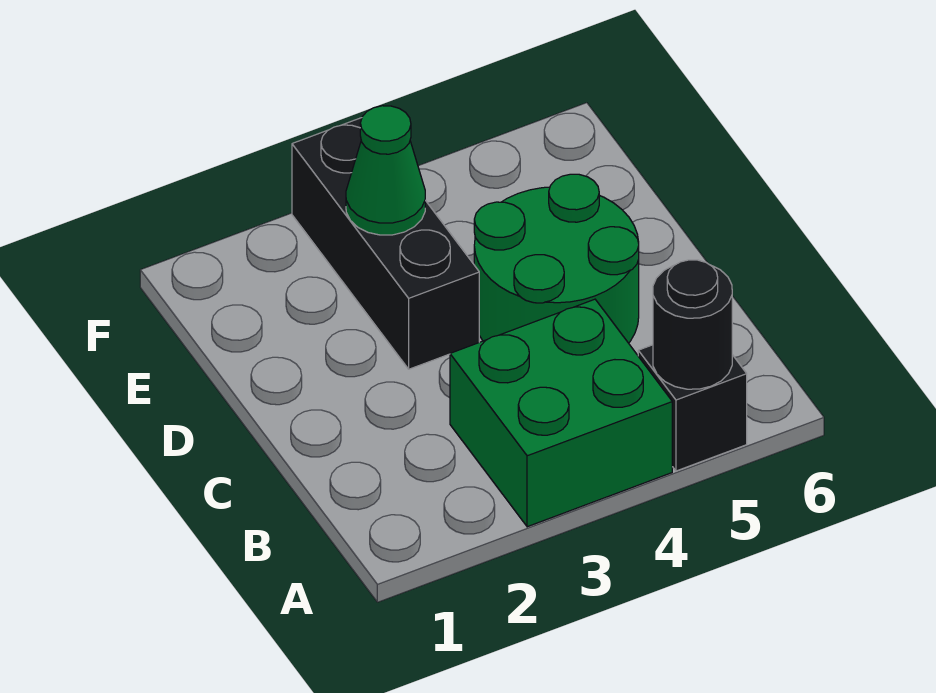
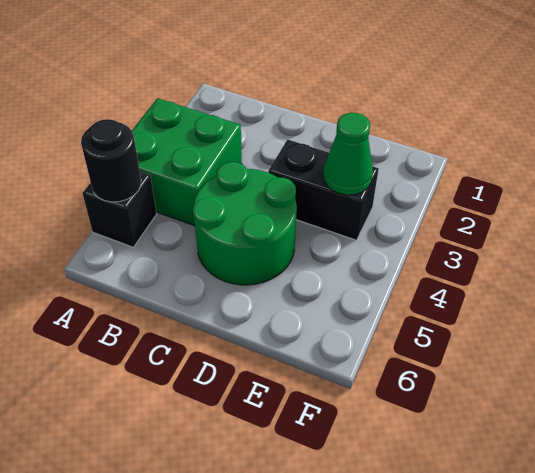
black brick D3:F3 level 1 -> black brick D3:E3 level 1

